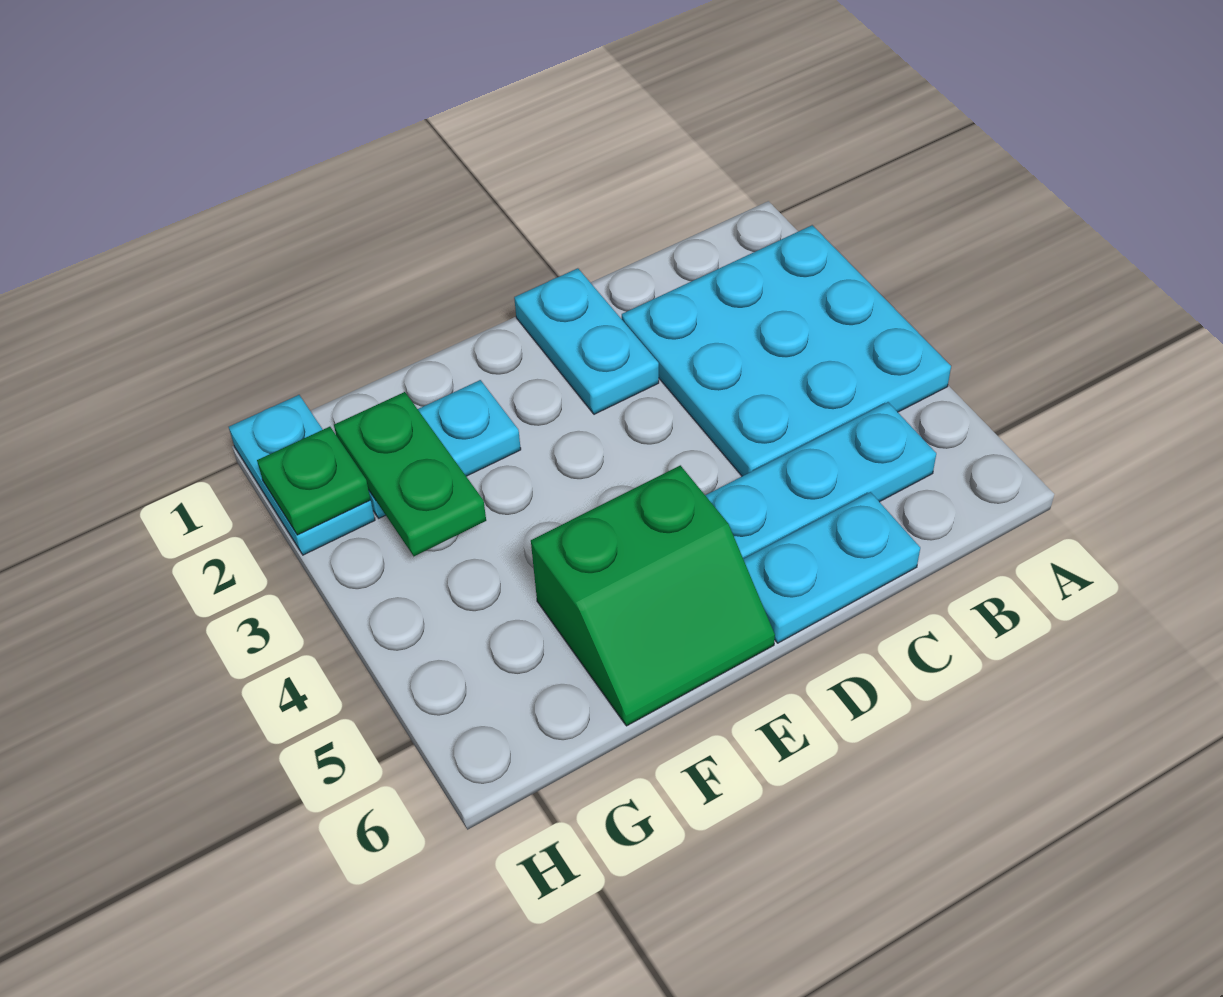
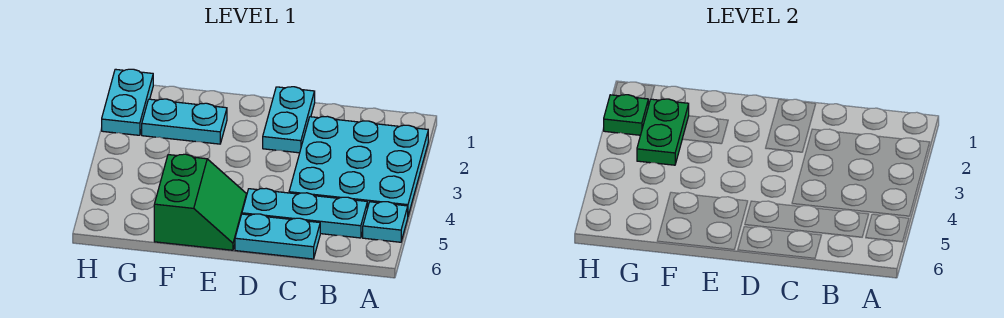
none -> cyan plate A5 level 1
green slope E5:F6 level 1 top 5 -> green slope E5:F6 level 1 top F

